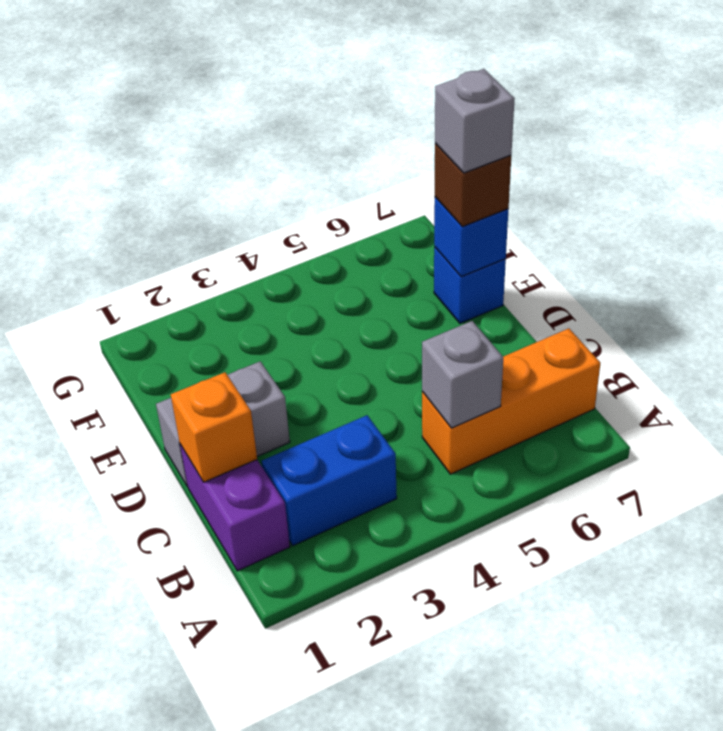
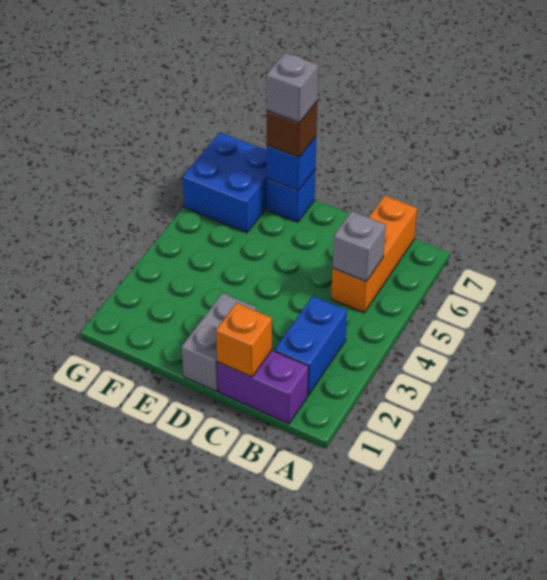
none -> blue brick F6:G7 level 1

